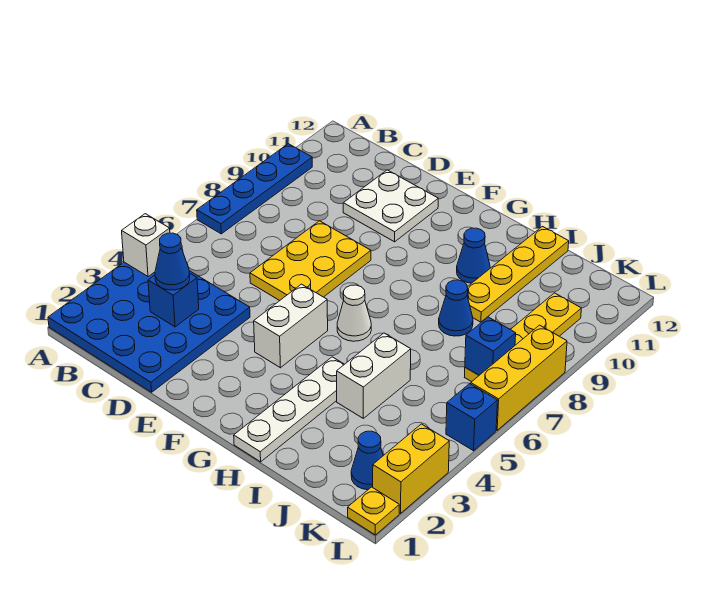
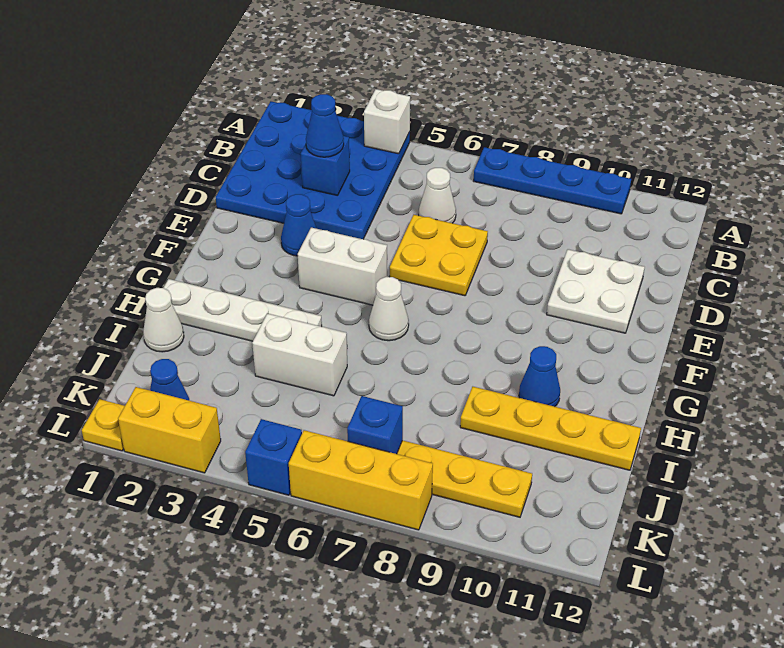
none -> white cone C6 level 1
yellow plate D6:E8 level 1 -> yellow plate D6:E7 level 1
none -> white cone I1 level 1
blue cone I8 level 1 -> blue cone E3 level 1

